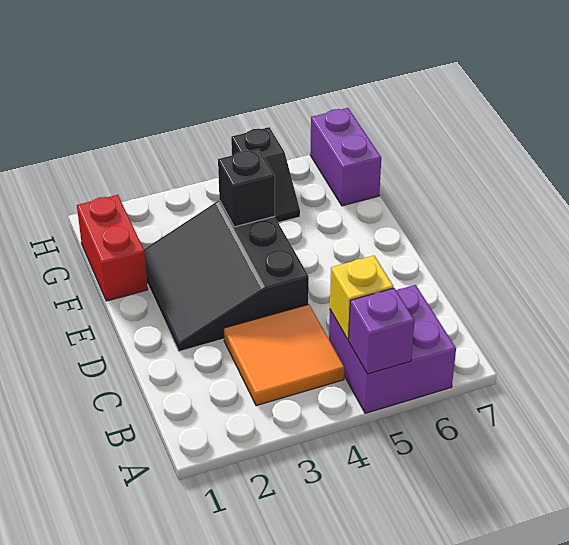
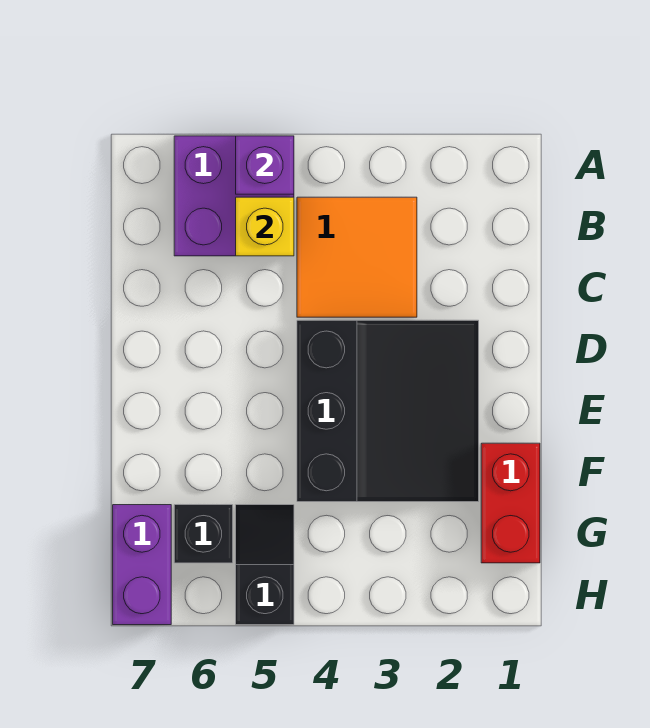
black brick F4 level 2 -> black brick G6 level 1

